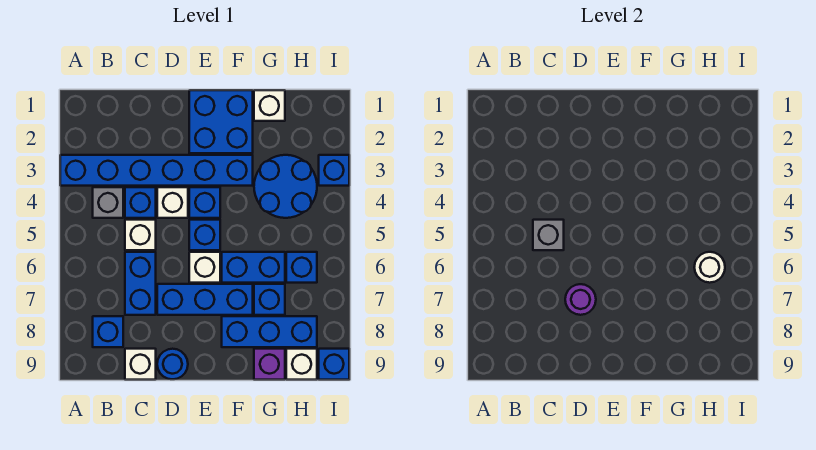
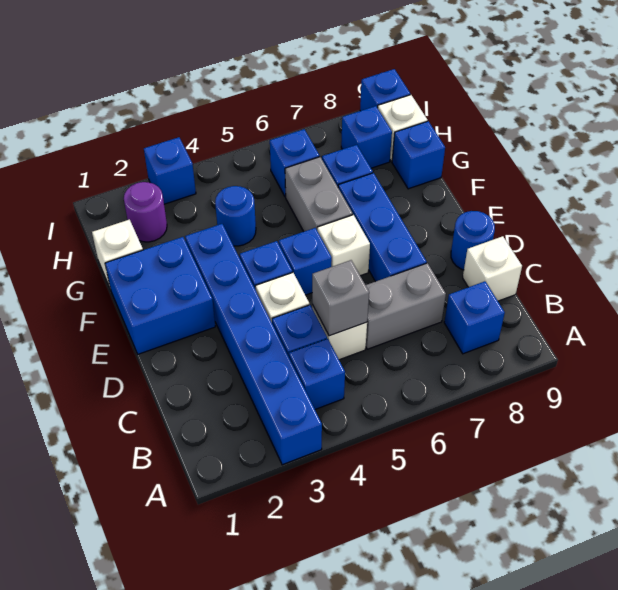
grey brick B4 level 1 -> blue brick B4 level 1
blue brick C6:C7 level 1 -> grey brick C6:C7 level 1
purple round brick D7 level 2 -> purple round brick H2 level 1
blue brick F6:G6 level 1 -> grey brick F6:G6 level 1
blue brick F8:H8 level 1 -> blue brick H8 level 1
blue round brick G3:H4 level 1 -> blue round brick G4 level 1
purple brick G9 level 1 -> blue brick G9 level 1
white round brick H6 level 2 -> none

